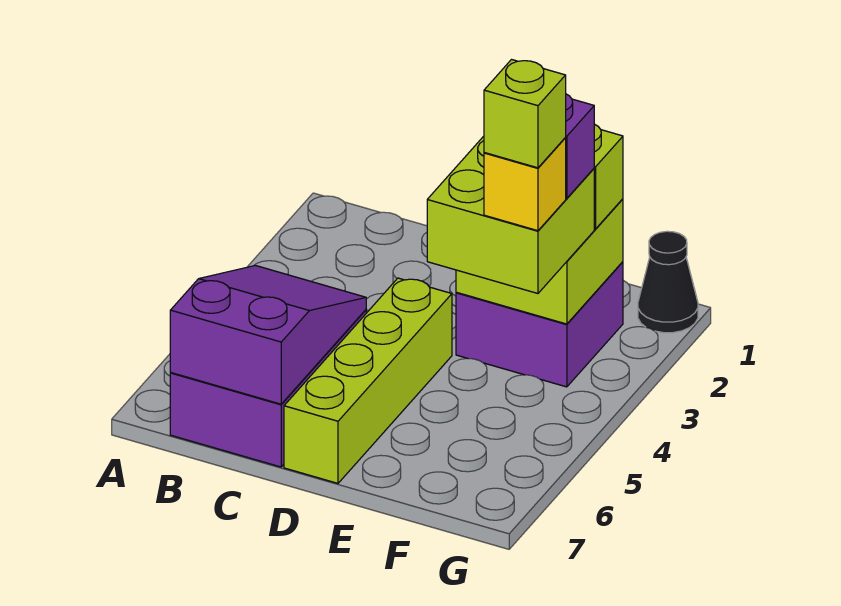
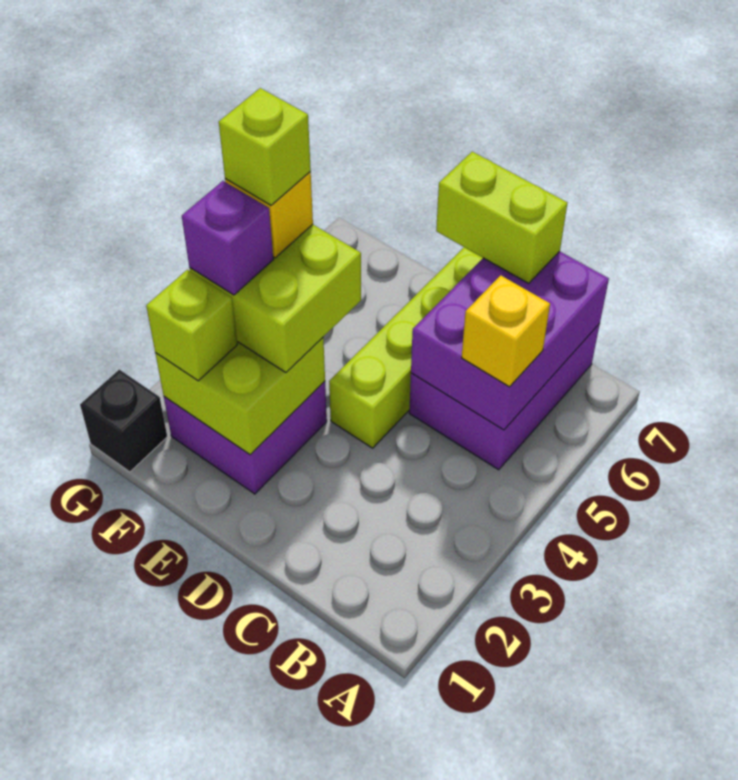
purple slope B5:C7 level 2 top 7 -> purple brick B5:C7 level 2
none -> yellow brick B5 level 3
none -> lime brick C7:D7 level 3
black cone G1 level 1 -> black brick G1 level 1

